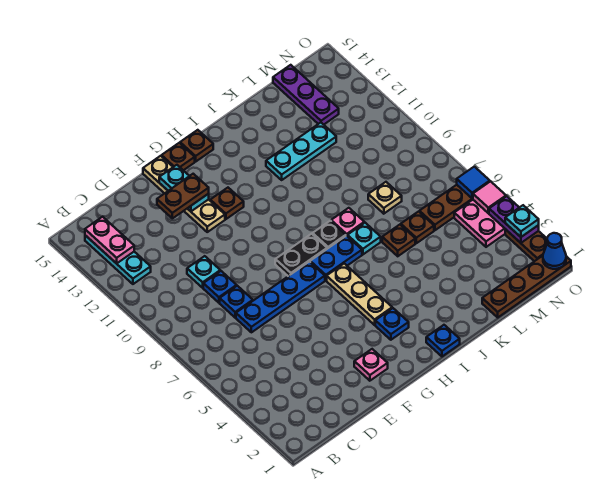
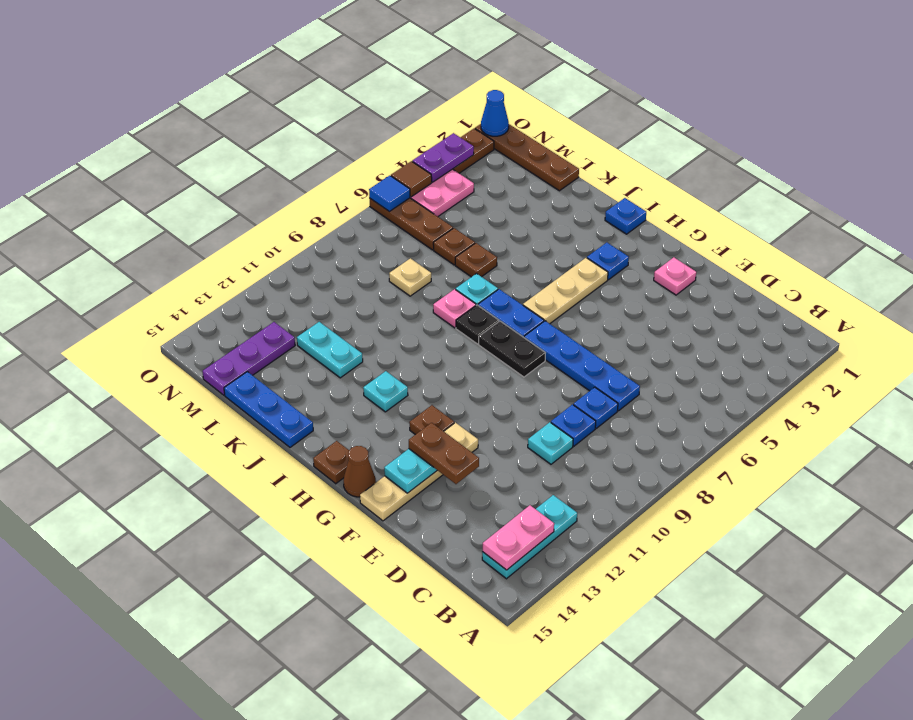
brown plate G15 level 1 -> brown cone G15 level 1
cyan plate J12:L12 level 1 -> cyan plate K12:L12 level 1
none -> blue plate J15:L15 level 1
cyan plate O3 level 3 -> cyan plate I12 level 1
pink tile O5 level 2 -> brown tile O5 level 2

